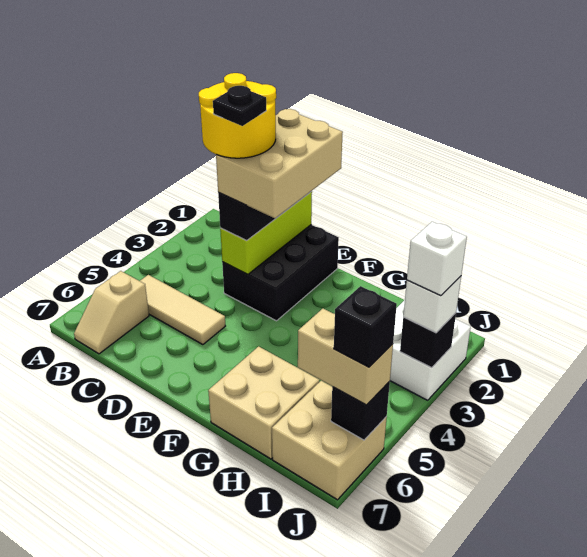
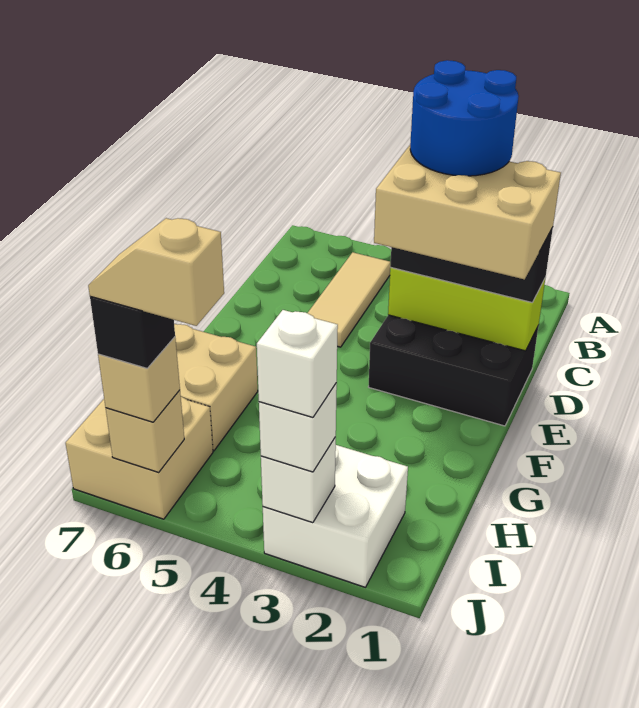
tan slope B6:B7 level 1 top 6 -> tan slope J5:J6 level 5 top 5
yellow round brick C2:D3 level 5 -> blue round brick C2:D3 level 5
black plate D3 level 6 -> none
tan brick I6:J6 level 3 -> tan brick J6 level 3
black brick J3 level 2 -> white brick J3 level 2
black brick J6 level 2 -> tan brick J6 level 2

